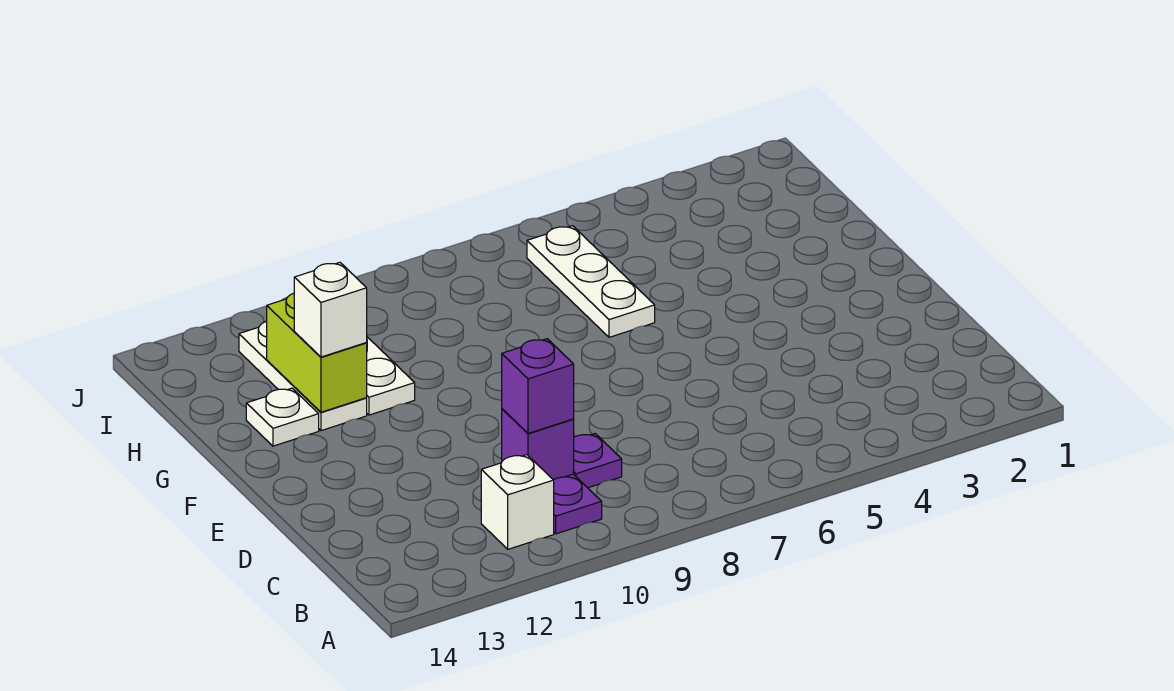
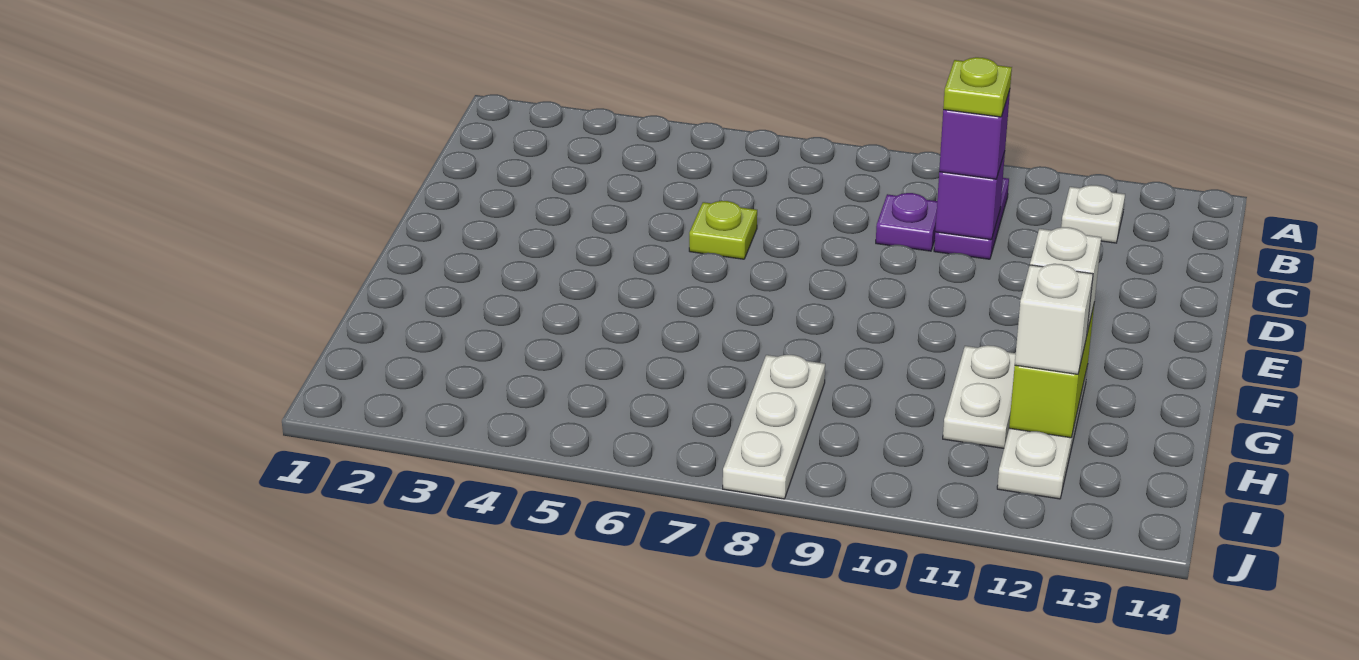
white brick B11 level 1 -> white brick H12 level 3
none -> lime plate C10 level 4
none -> lime plate D6 level 1
white plate G6:I6 level 1 -> white plate H8:J8 level 1
white plate G13 level 1 -> white plate B12 level 1

